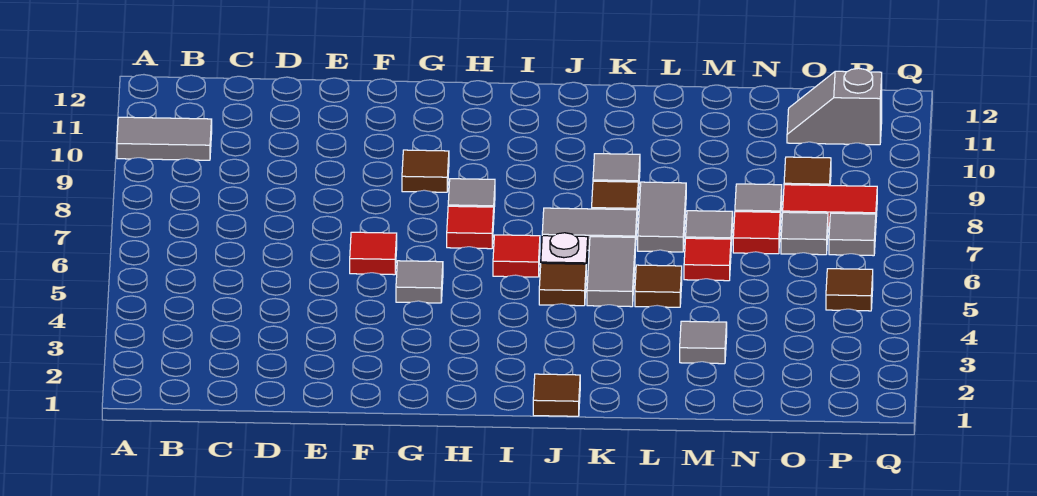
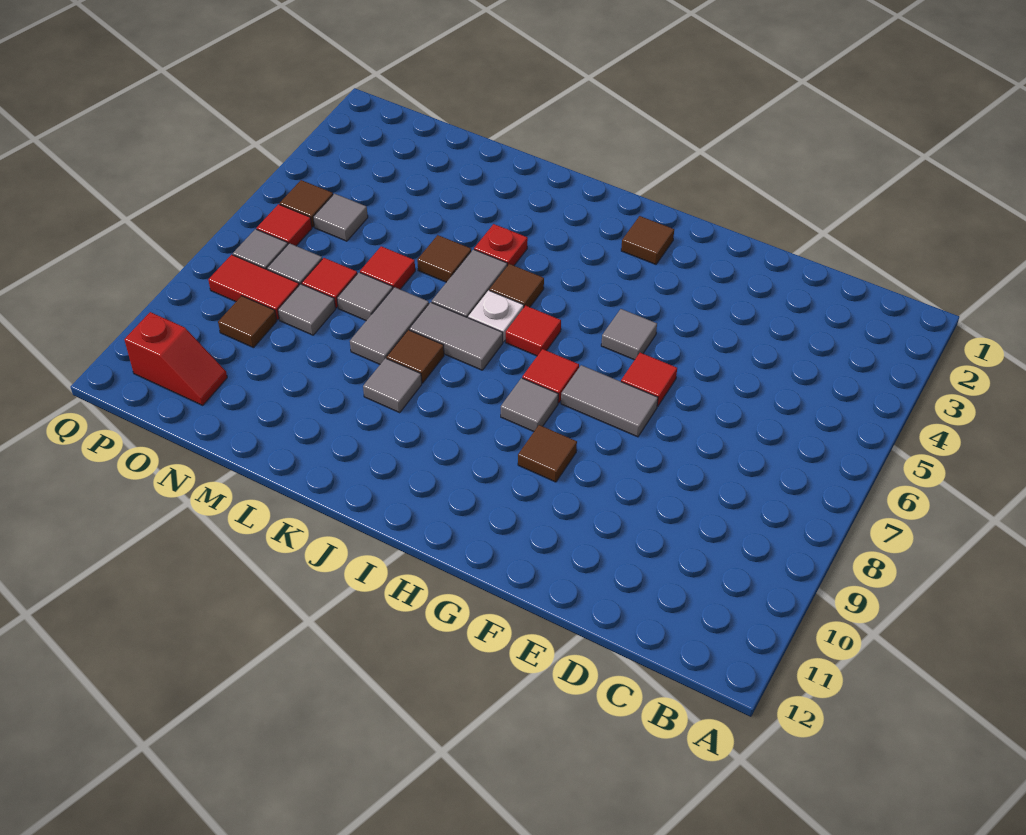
grey tile A10:B10 level 1 -> grey tile F7:G7 level 1
brown tile J1 level 1 -> brown tile H2 level 1
none -> red plate K4 level 1
grey tile M3 level 1 -> grey tile O5 level 1
grey slope O11:P11 level 1 top P -> red slope O11:P11 level 1 top P
none -> red tile P6 level 1

